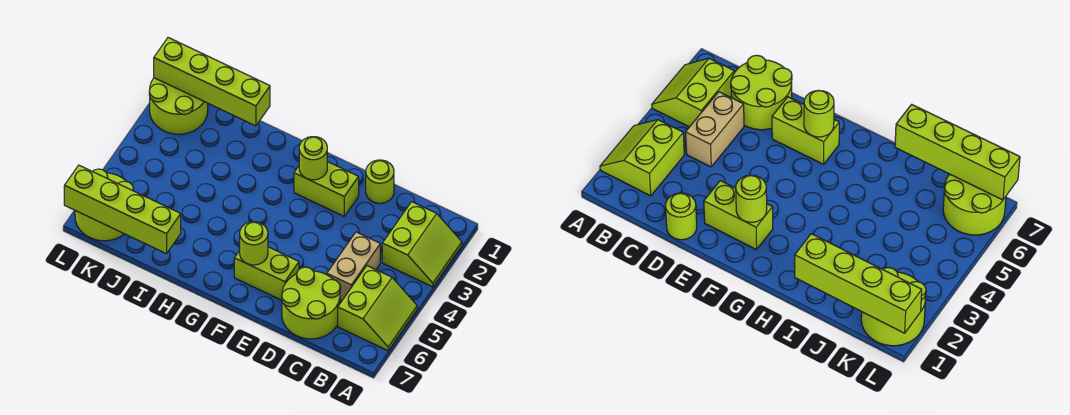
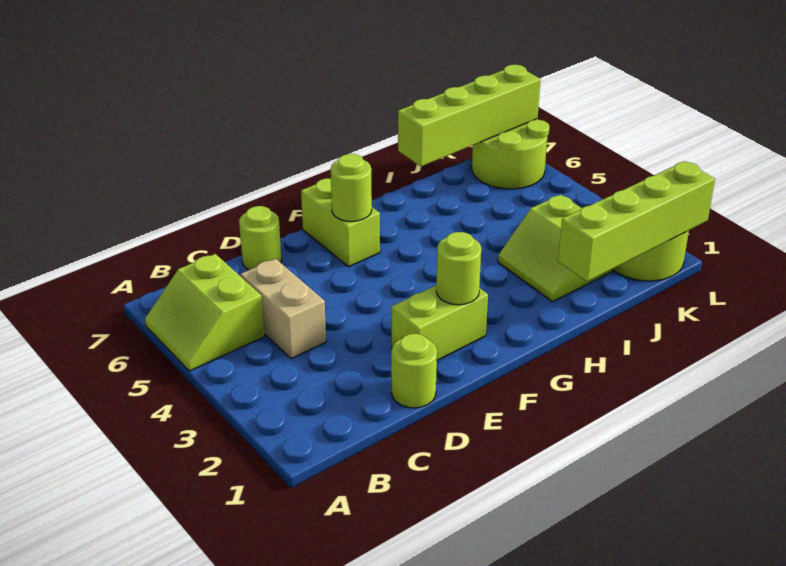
lime slope A2:B3 level 1 top B -> lime slope I2:J3 level 1 top J
lime round brick C6:D7 level 1 -> lime round brick D7 level 1
lime brick E6:F6 level 1 -> lime brick F6:F7 level 1

